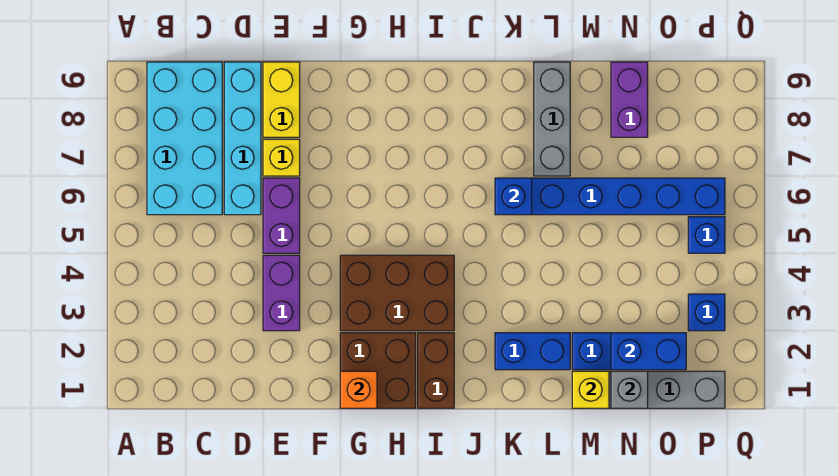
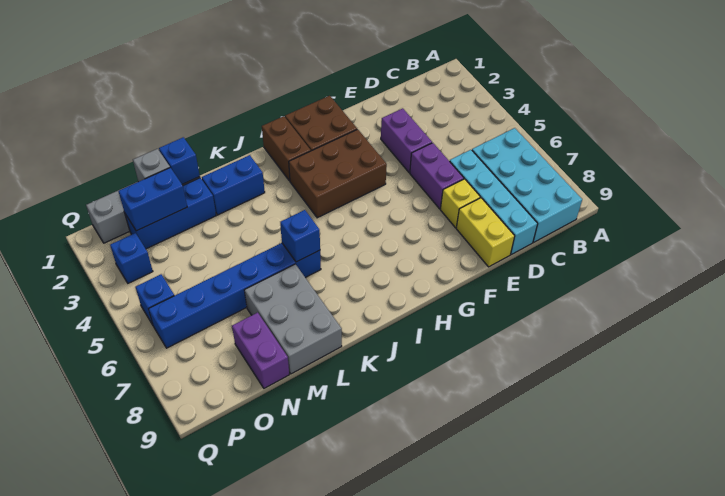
orange brick G1 level 2 -> none
grey brick L7:L9 level 1 -> grey brick L7:M9 level 1
yellow brick M1 level 2 -> blue brick M1 level 2

